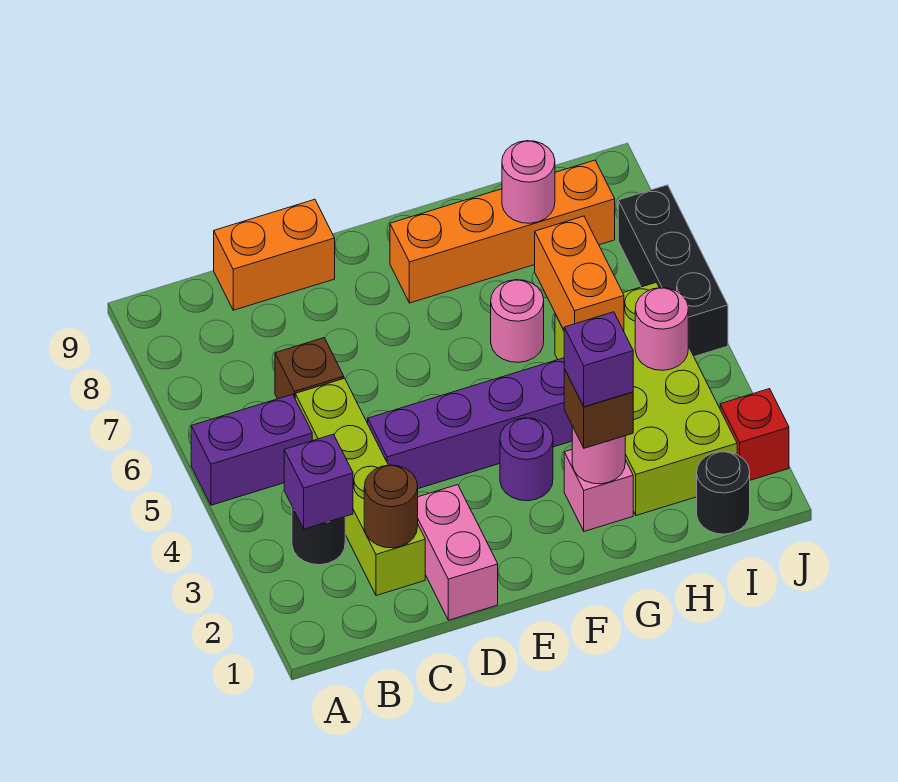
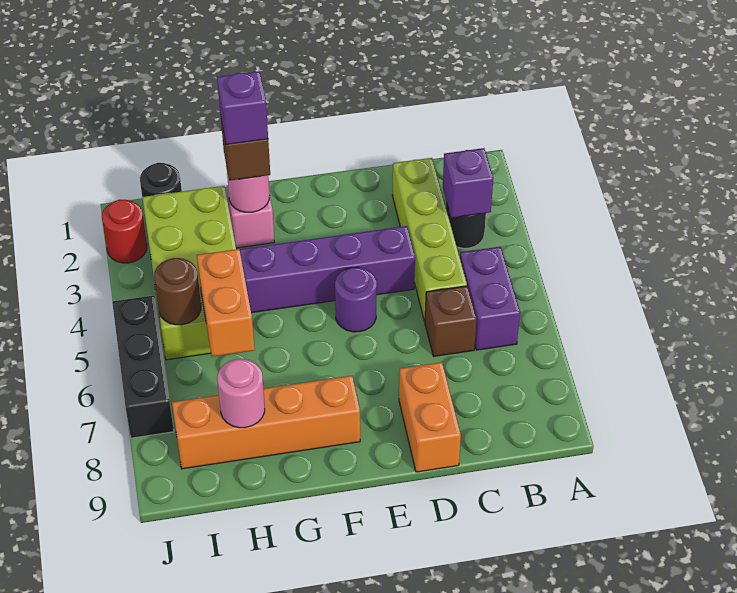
purple brick A5:B5 level 1 -> purple brick B5:B6 level 1
brown round brick C2 level 2 -> brown round brick I5 level 2
orange brick C9:D9 level 1 -> orange brick D8:D9 level 1
pink brick D1:D2 level 1 -> none
purple round brick F3 level 1 -> purple round brick E5 level 1
pink round brick G6 level 1 -> none
pink round brick I4 level 2 -> none
red brick J2 level 1 -> red round brick J2 level 1

